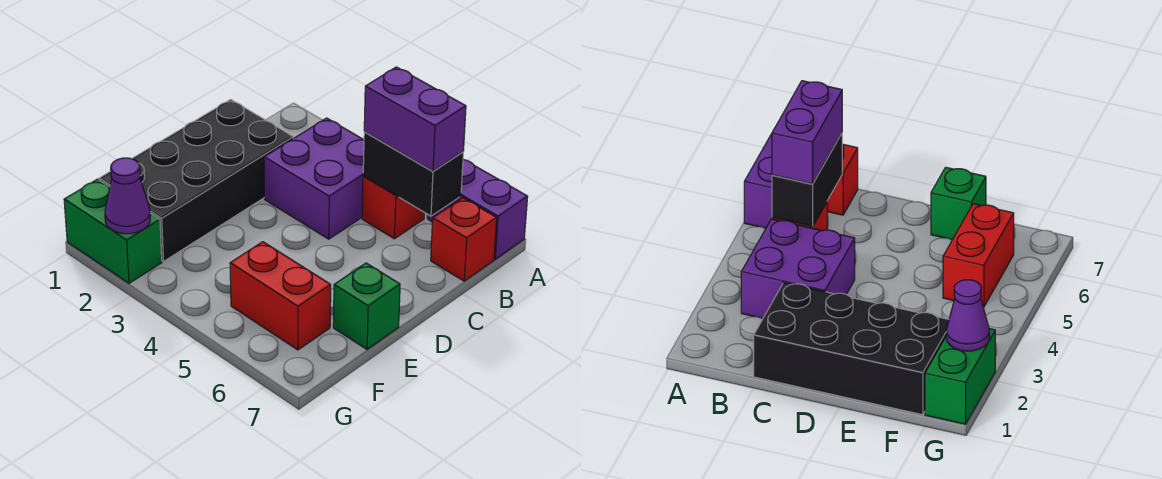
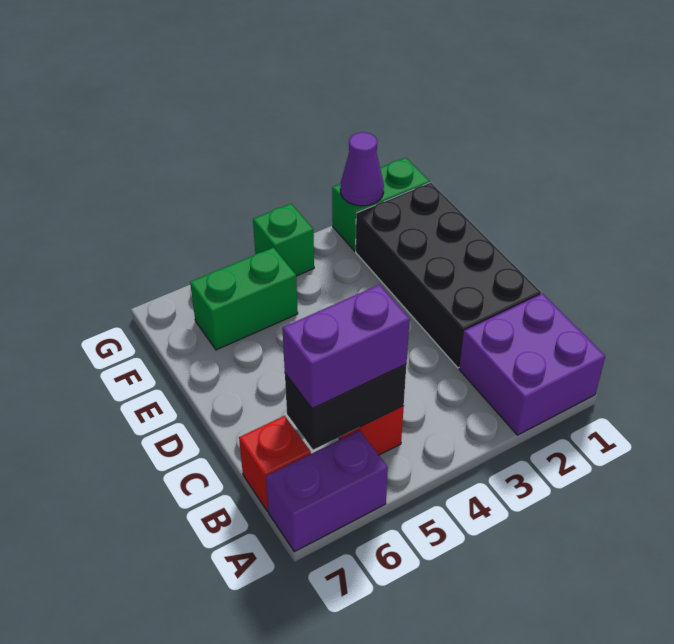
purple brick B3:C4 level 1 -> purple brick A1:B2 level 1
green brick E7 level 1 -> green brick G4 level 1
red brick F5:F6 level 1 -> green brick F5:F6 level 1

